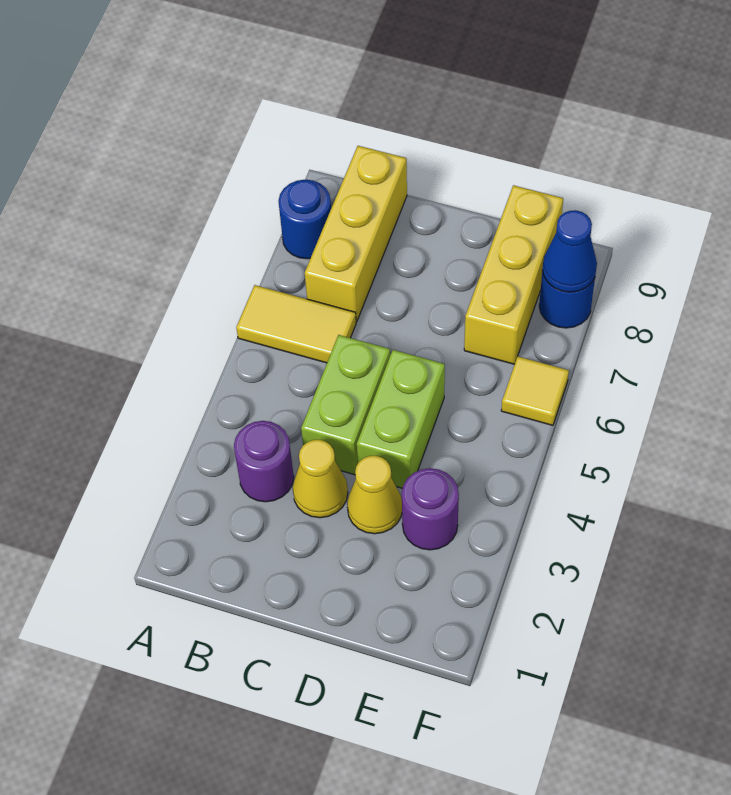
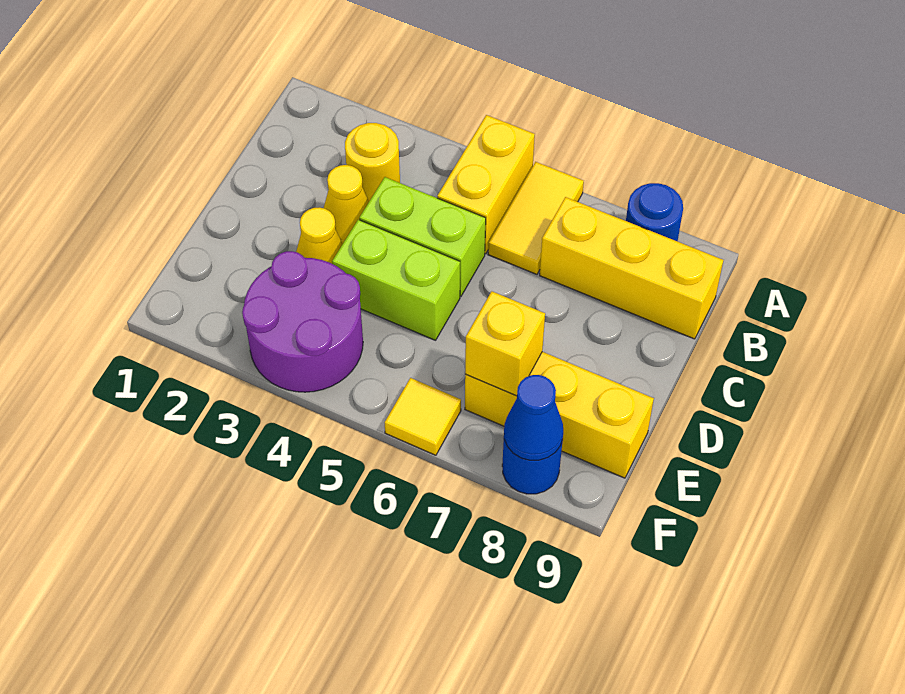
none -> yellow brick A5:B5 level 1
purple round brick B3 level 1 -> yellow round brick B3 level 1
purple round brick E3 level 1 -> purple round brick E3:F4 level 1
none -> yellow brick E7 level 2

